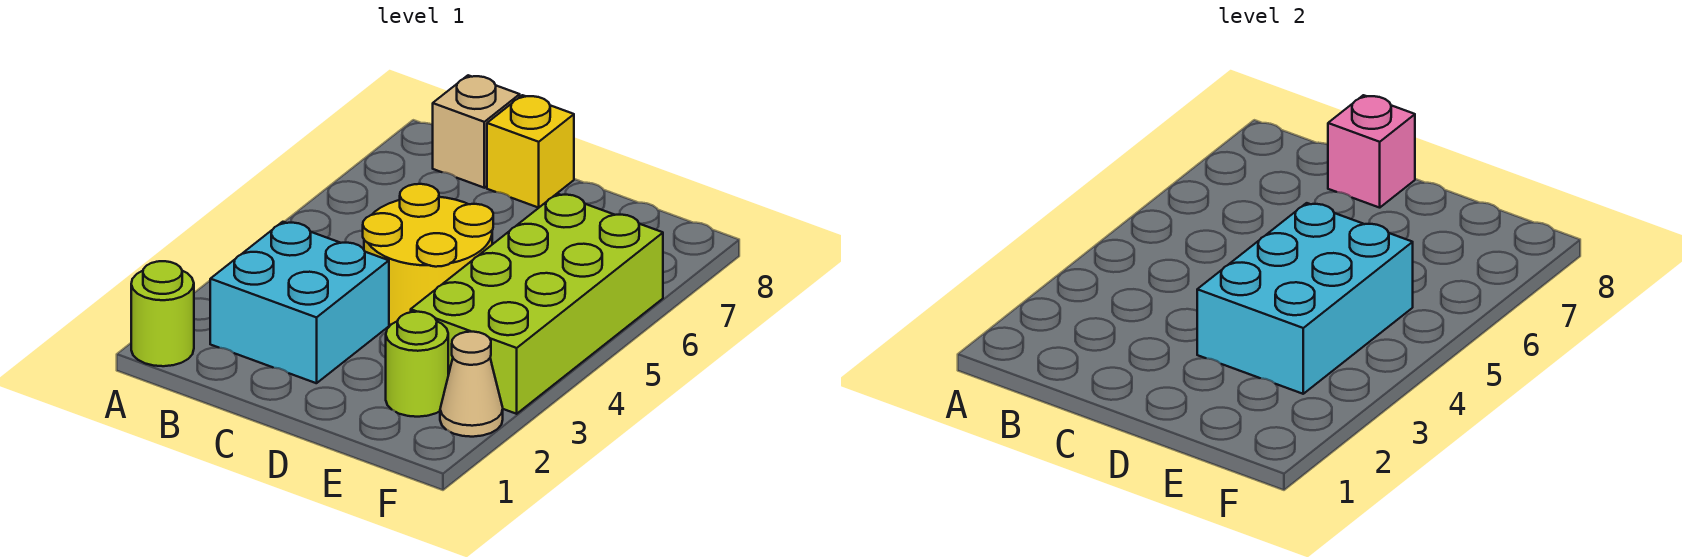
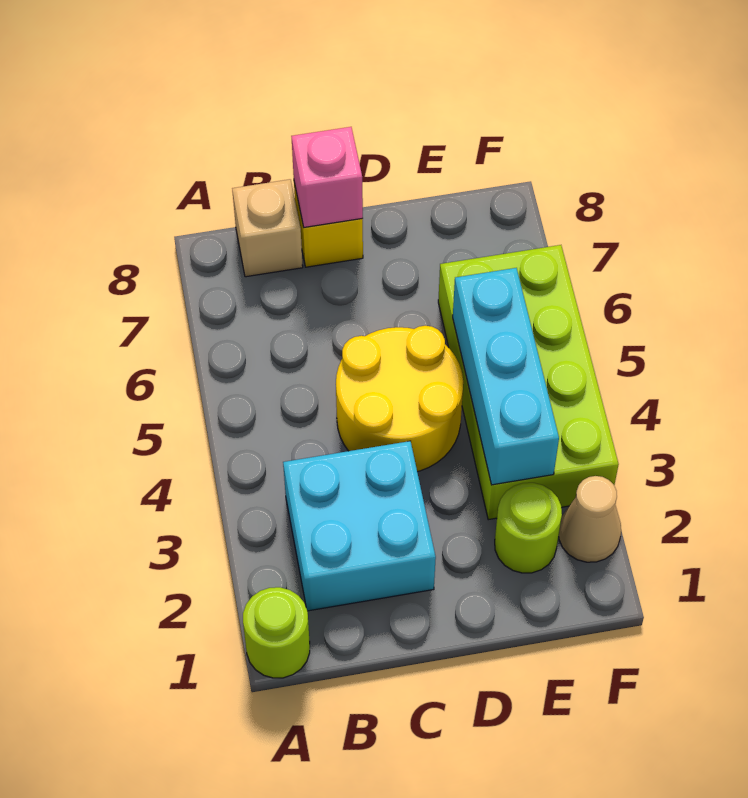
cyan brick D3:E5 level 2 -> cyan brick E3:E5 level 2

